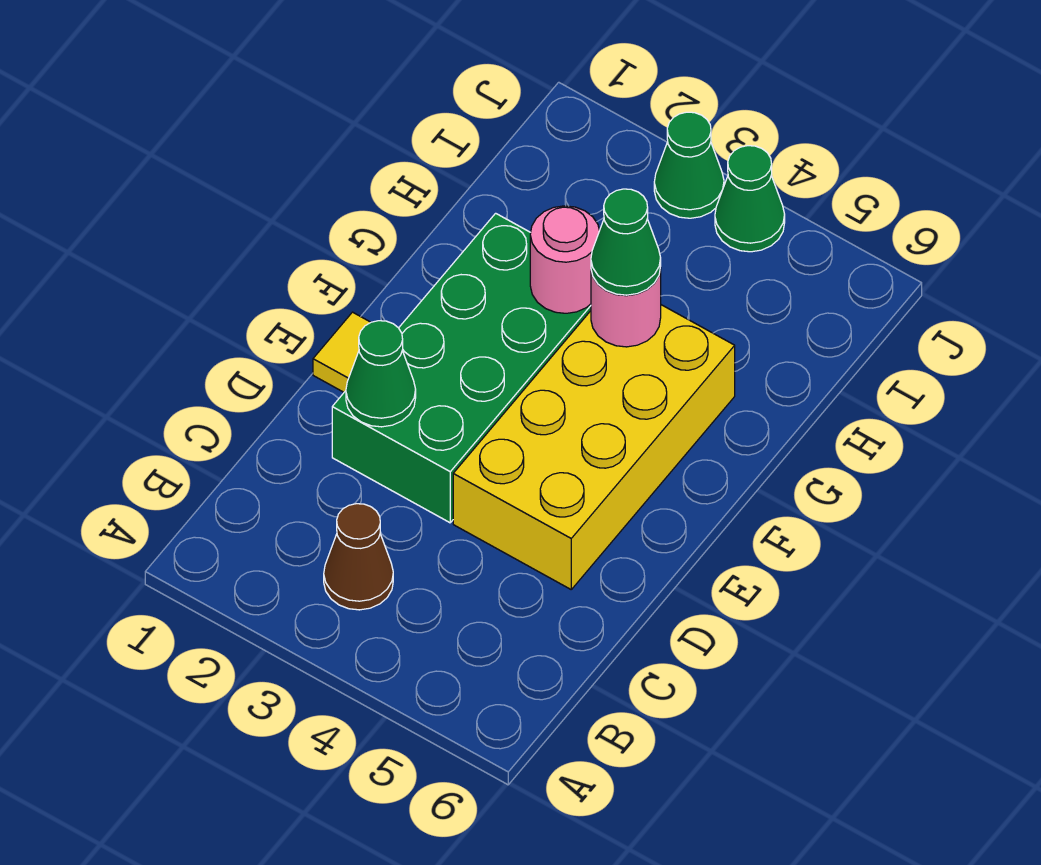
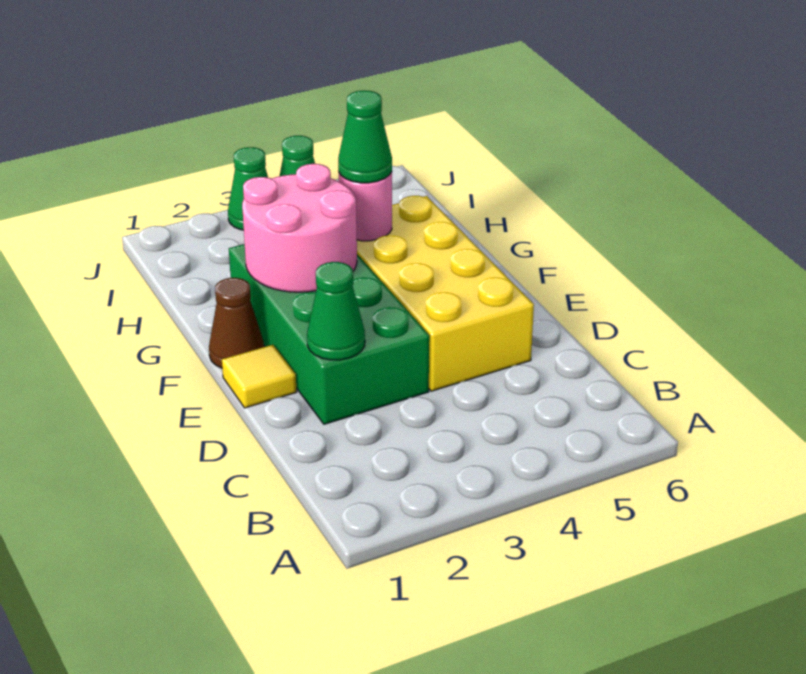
brown cone B3 level 1 -> brown cone F1 level 1
pink round brick G3 level 2 -> pink round brick F2:G3 level 2

